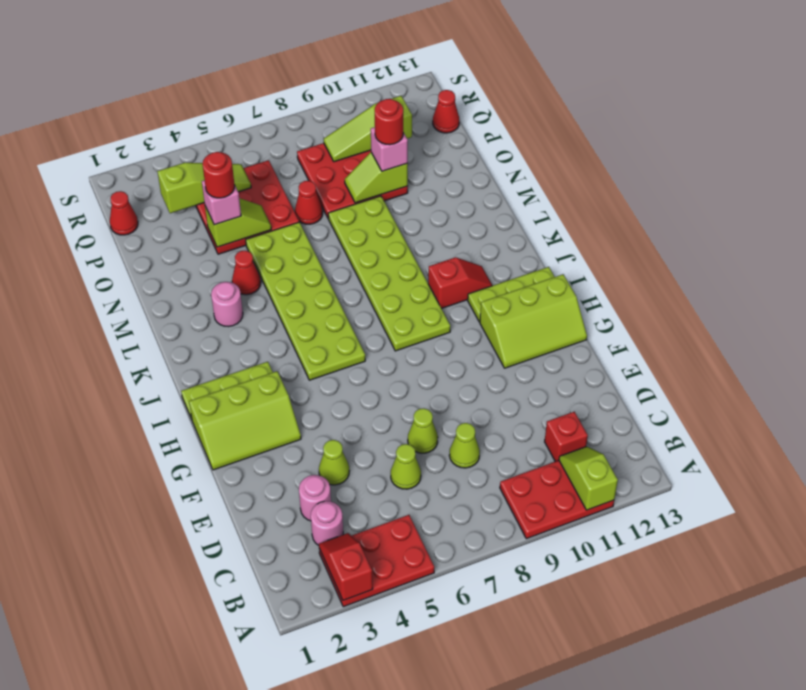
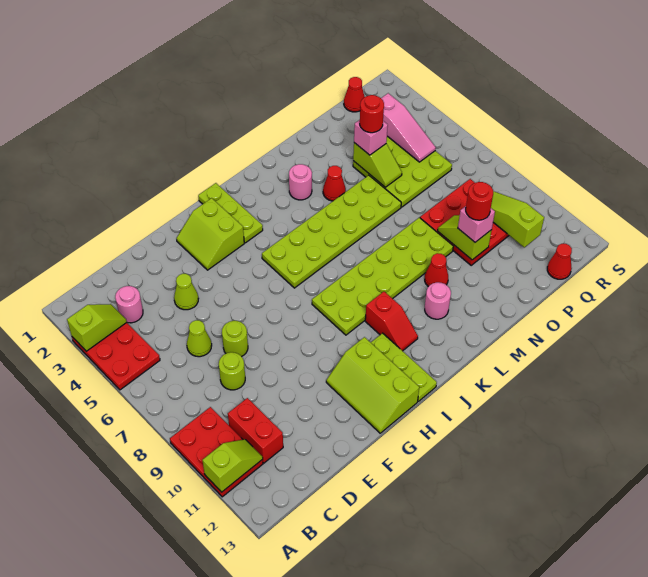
red slope A3:B3 level 2 top A -> lime slope A3:B3 level 2 top A
red brick C11 level 1 -> red brick C10:C11 level 1
pink round brick D3 level 1 -> pink round brick L11 level 1
lime cone D8 level 1 -> lime round brick D8 level 1
lime cone E7 level 1 -> lime round brick E7 level 1
lime slope G1:H3 level 1 top H -> lime slope G2:H3 level 1 top H
red plate O4:Q6 level 1 -> lime plate O4:Q6 level 1
red cone O7 level 1 -> red cone M10 level 1
lime slope Q3:Q5 level 2 top 3 -> pink slope Q3:Q5 level 2 top 3

